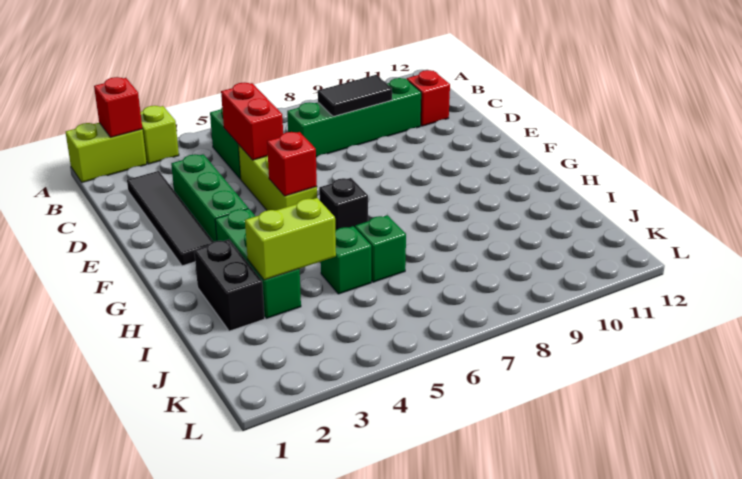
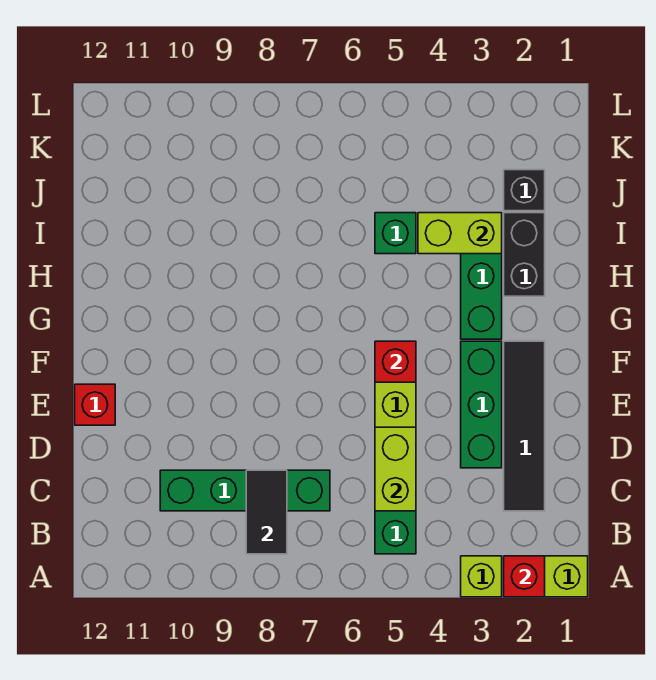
red brick C5:D5 level 2 -> lime brick C5:D5 level 2
black tile C8:C9 level 2 -> black tile B8:C8 level 2
red brick C11 level 1 -> red brick E12 level 1
black brick G6 level 1 -> black brick J2 level 1
green brick I6 level 1 -> none

